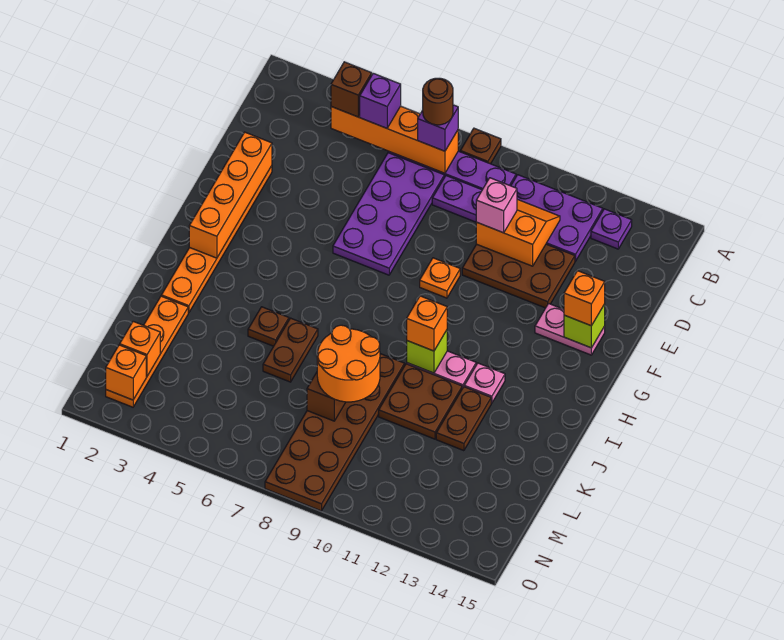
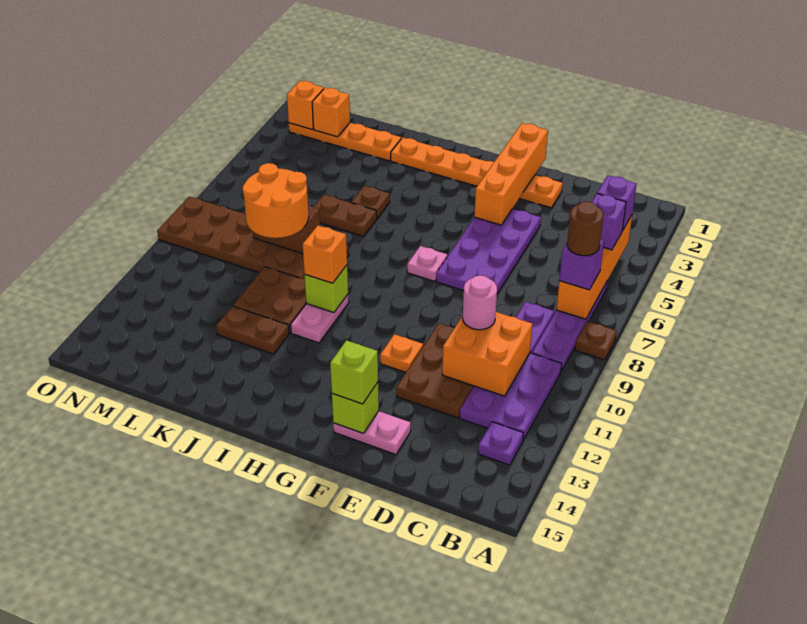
brown brick B4 level 3 -> purple brick B4 level 3
purple plate C6:F7 level 1 -> purple plate E4:F7 level 1
orange slope C10:D11 level 2 top D -> orange brick C10:D11 level 2
pink brick D10 level 3 -> pink round brick D10 level 3
orange brick E2:H2 level 2 -> orange brick F1:F4 level 2
orange plate F9 level 1 -> orange plate F11 level 1
pink plate F13:F14 level 1 -> pink plate E14:F14 level 1
orange brick F14 level 3 -> lime brick F14 level 3
pink plate I12 level 1 -> pink plate G7 level 1

